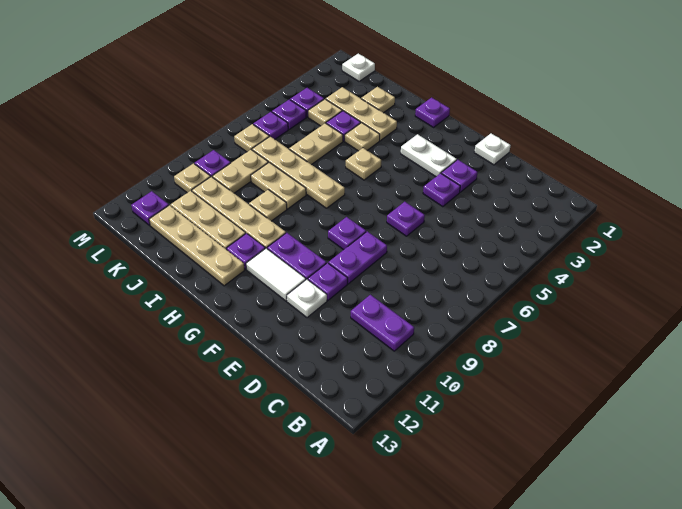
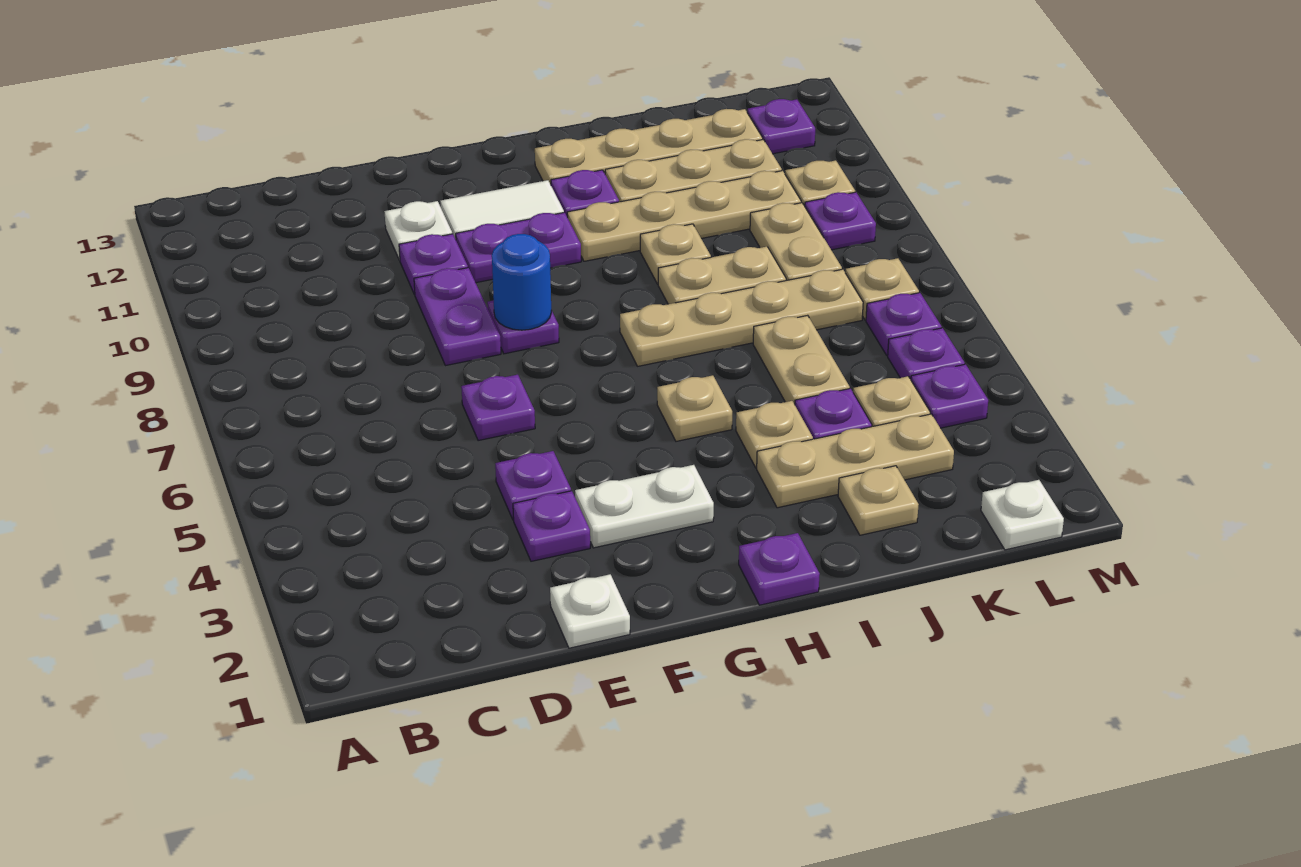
purple plate B10:C10 level 1 -> none
none -> blue round brick F8 level 2

